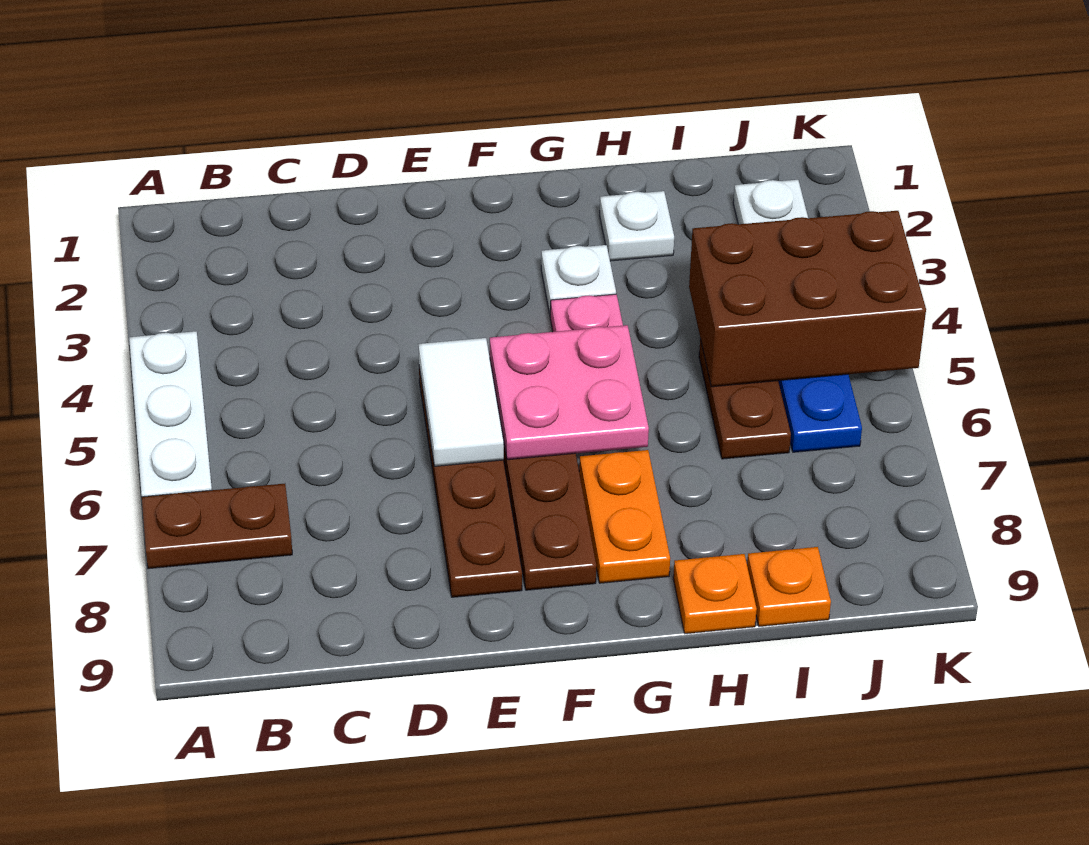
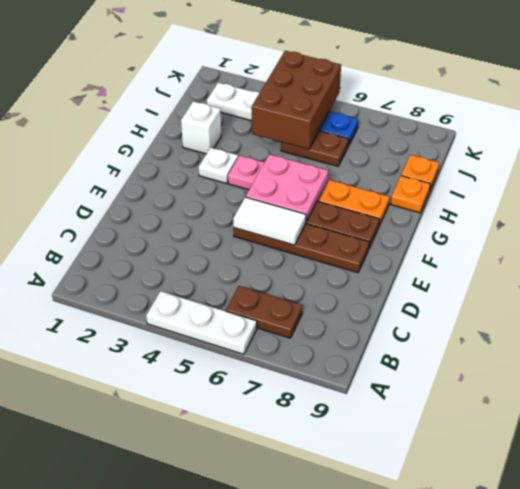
brown plate A7:B7 level 1 -> brown plate B6:B7 level 1
white plate H2 level 1 -> white brick H2 level 1

